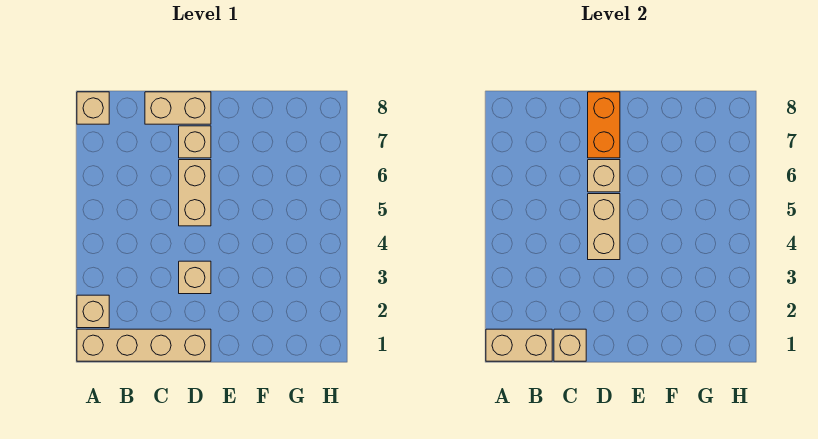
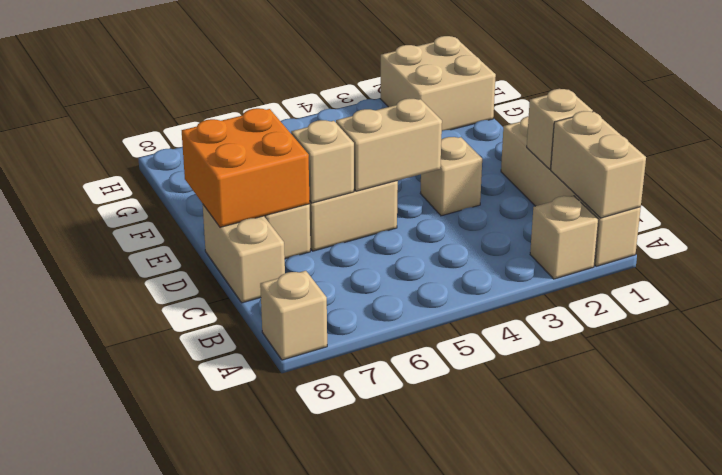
orange brick D7:D8 level 2 -> orange brick D7:E8 level 2
none -> tan brick G1:H2 level 1

